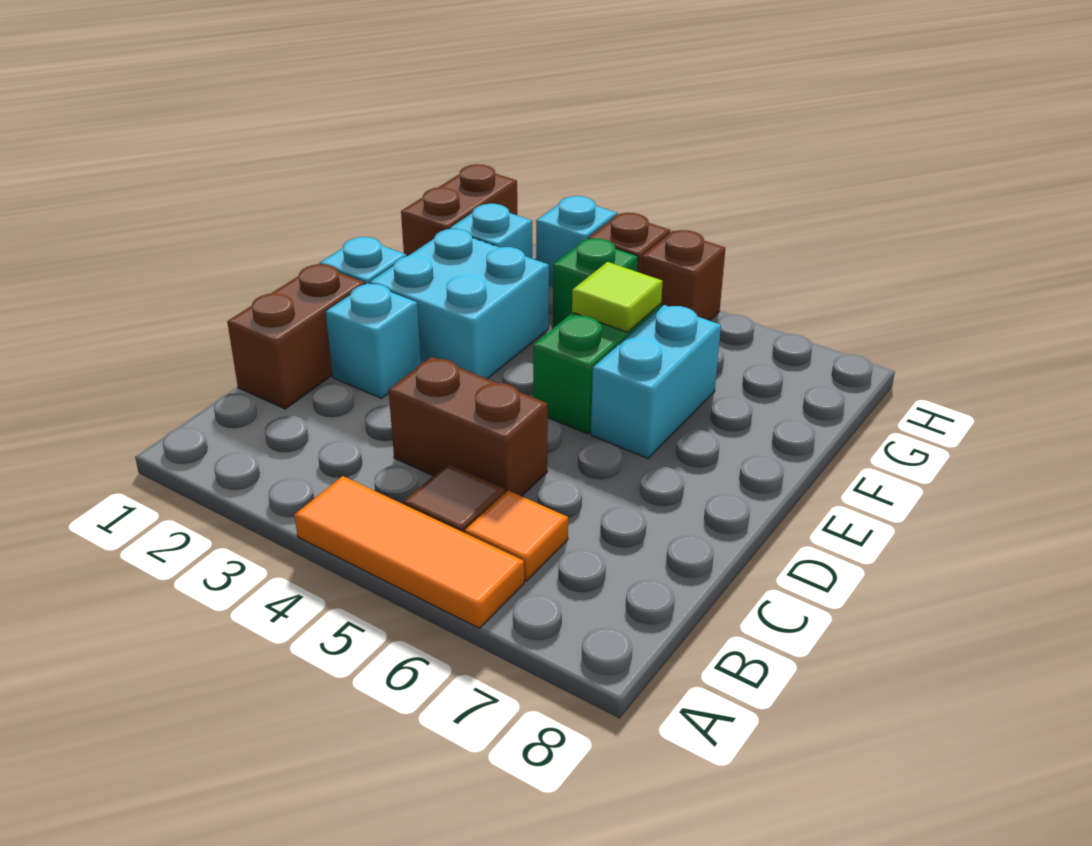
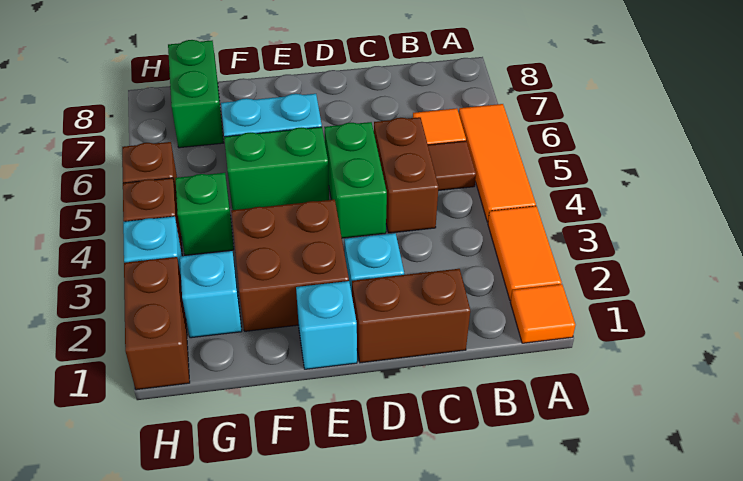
none -> orange tile A1 level 1
none -> orange tile A2:A3 level 1
none -> green brick D4:D5 level 1
cyan brick E2:F3 level 1 -> brown brick E2:F3 level 1
lime tile F5 level 2 -> none
brown brick G1:H1 level 1 -> brown brick H1:H2 level 1
none -> green brick G7:G8 level 1

